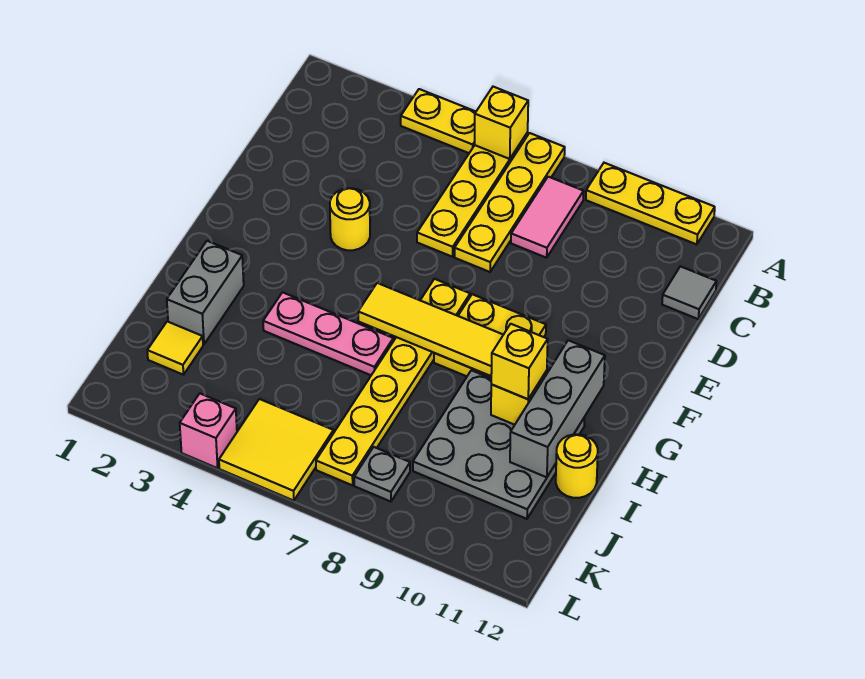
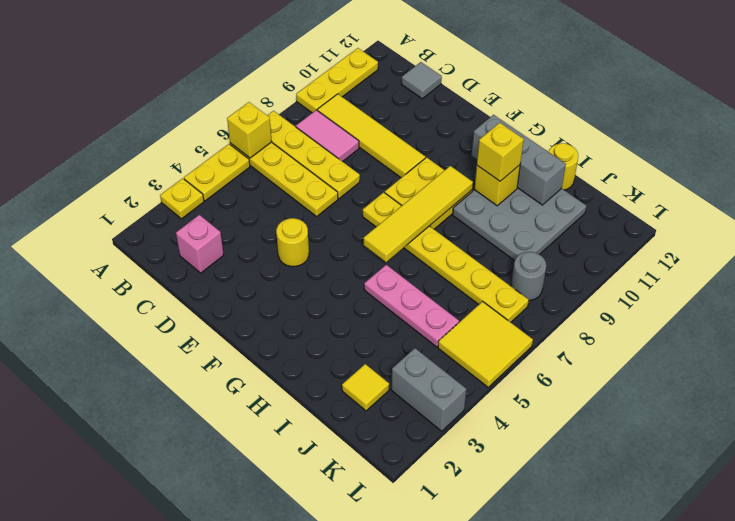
none -> yellow plate A3 level 1
none -> yellow tile B9:E9 level 1
grey brick H2:I2 level 1 -> grey brick K3:L3 level 1
pink plate H4:H6 level 1 -> pink plate H5:J5 level 1
grey plate K8 level 1 -> grey round brick K8 level 1
pink brick L4 level 1 -> pink brick C2 level 1

